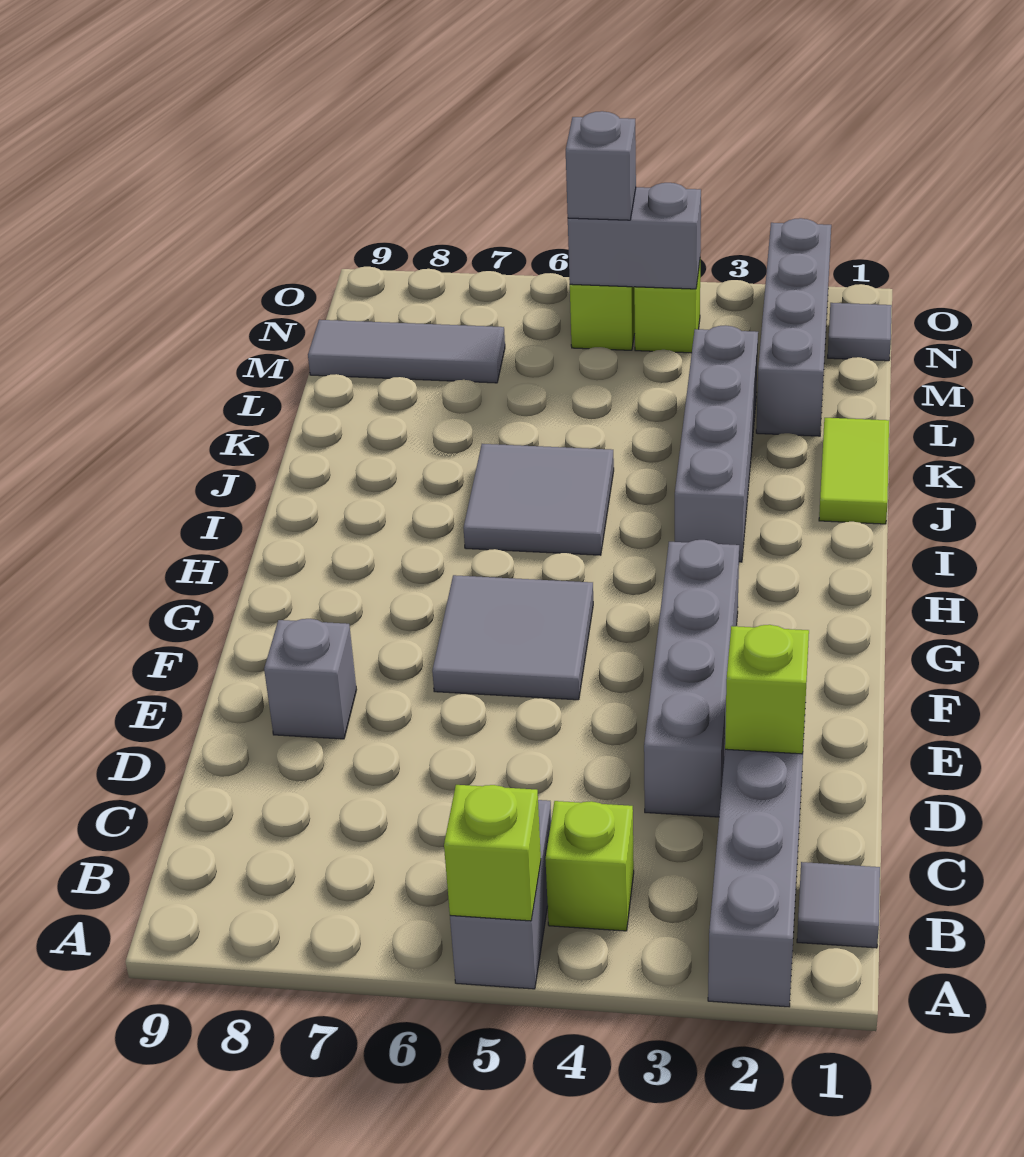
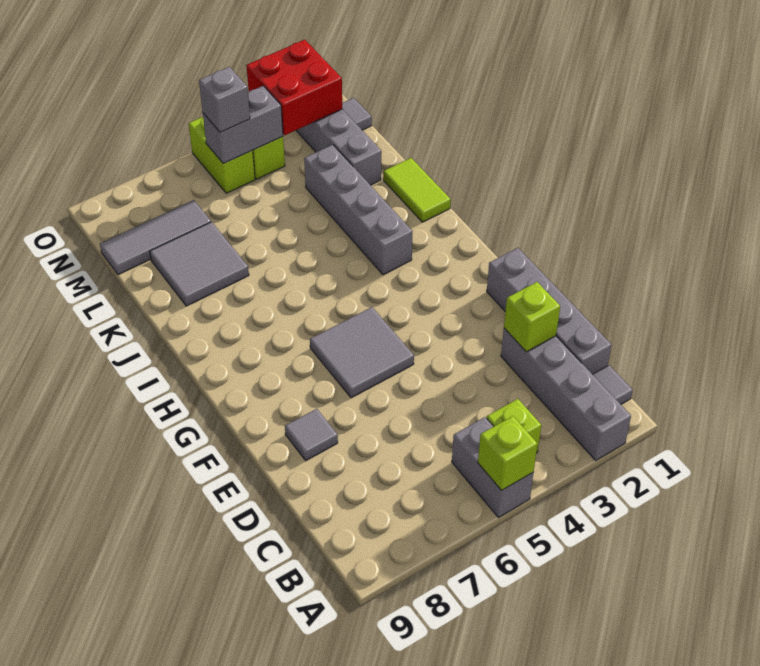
grey brick D3:G3 level 1 -> grey brick C1:F1 level 1
grey brick E8 level 1 -> grey tile E8 level 1
grey tile I5:J6 level 1 -> grey tile K7:L8 level 1
none -> red brick N2:O3 level 2

